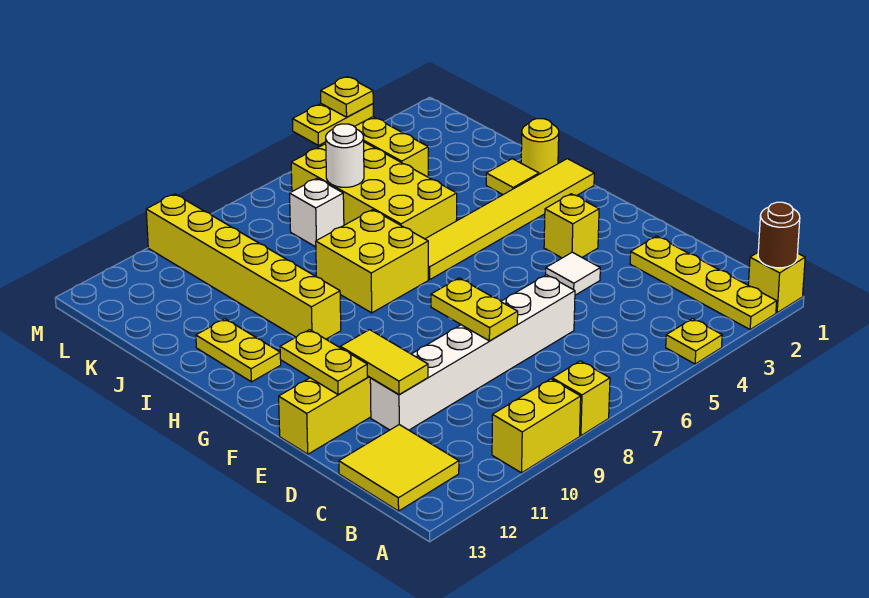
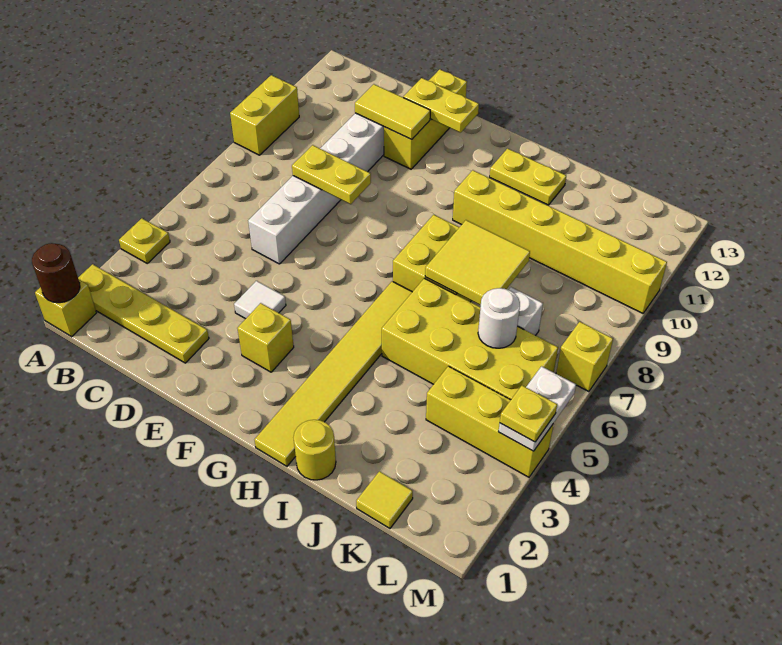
yellow brick A8 level 1 -> yellow brick M7 level 1
yellow tile B12:C13 level 1 -> yellow tile I7:J8 level 2
yellow tile I2 level 1 -> yellow tile K1 level 1
yellow plate M4:M5 level 2 -> white plate M4:M5 level 2

